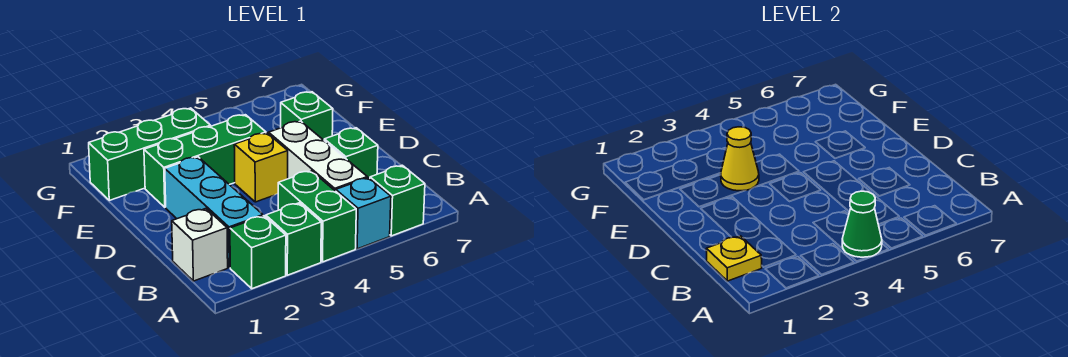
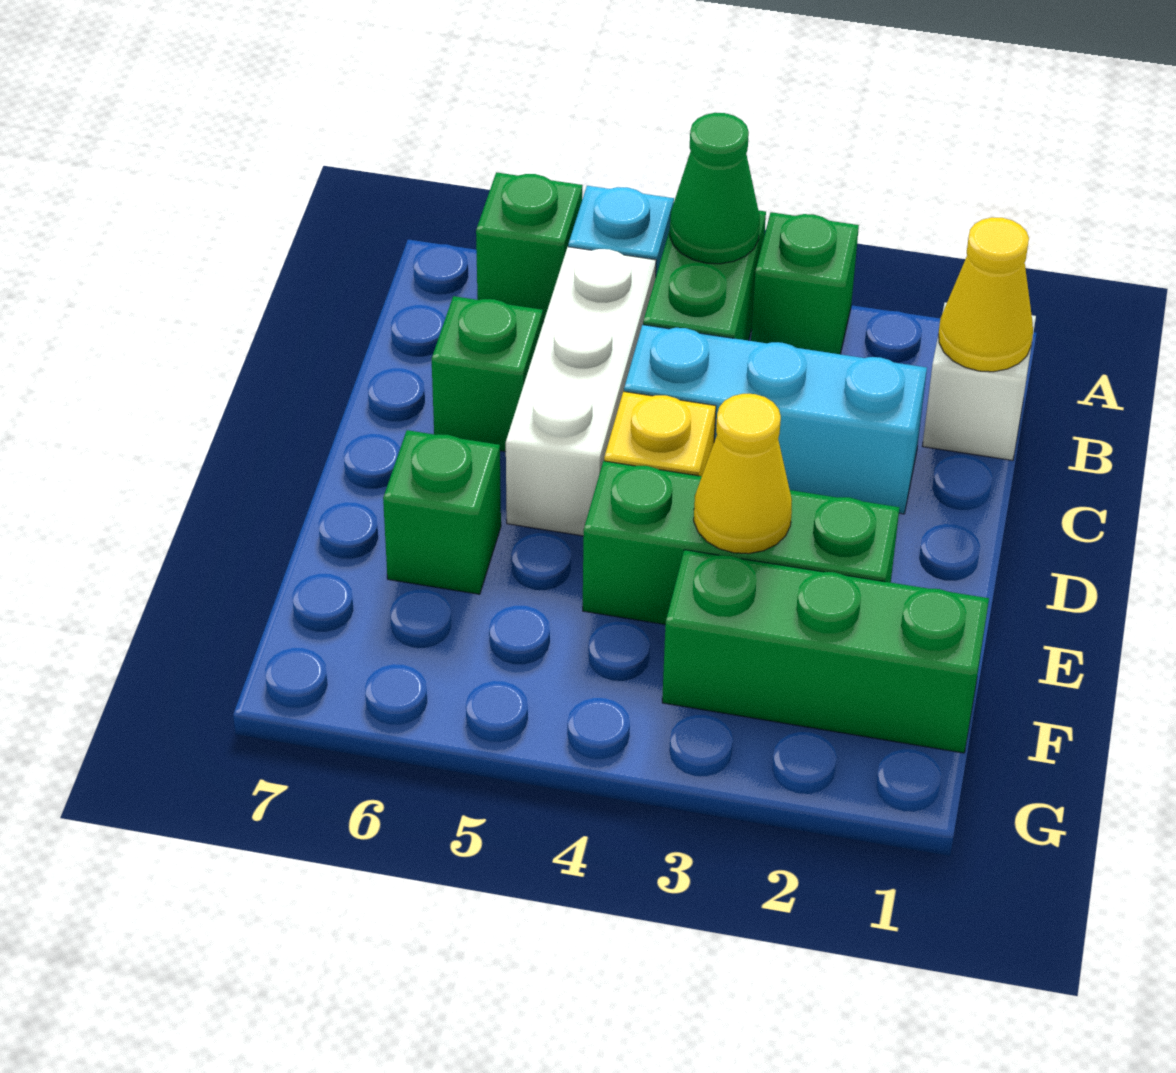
green brick A2 level 1 -> none
yellow plate B1 level 2 -> yellow cone B1 level 2
cyan brick B2:D2 level 1 -> cyan brick C2:C4 level 1

